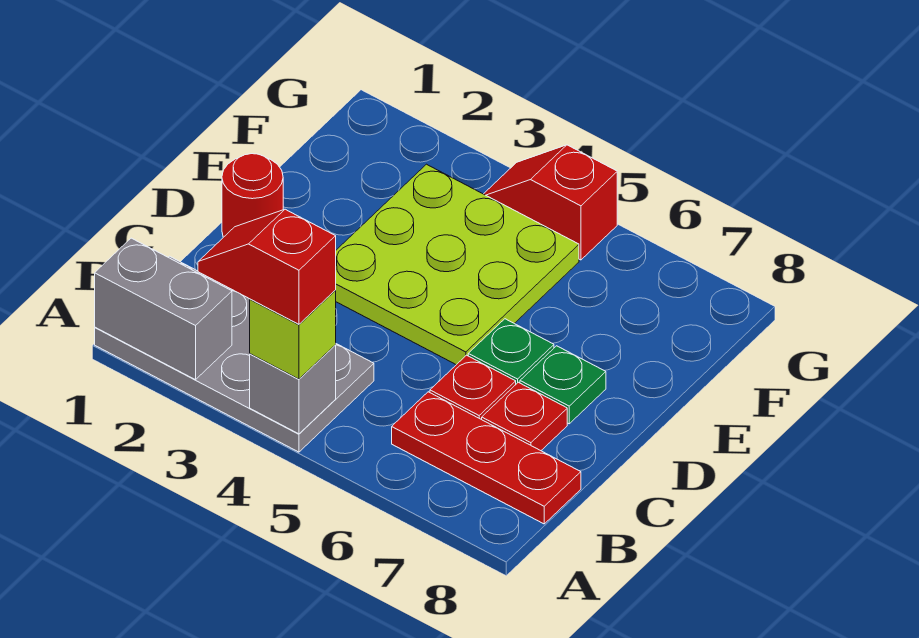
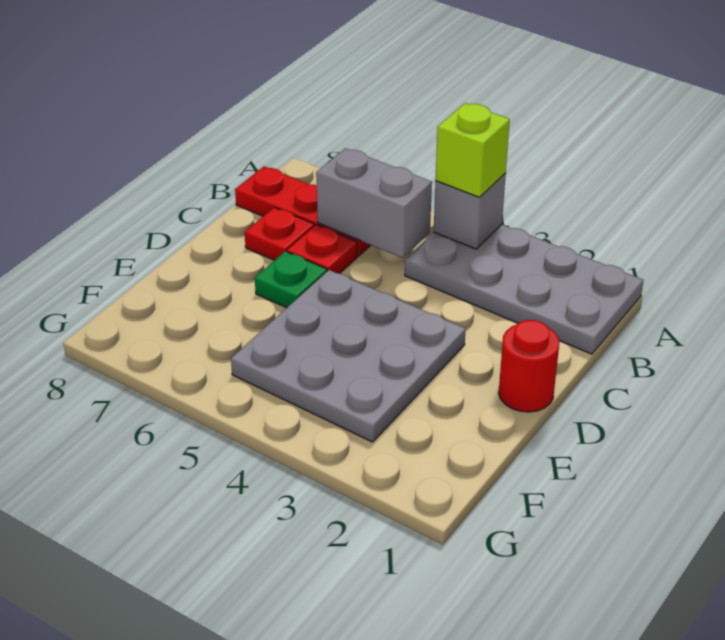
grey brick A1:A2 level 2 -> grey brick B5:B6 level 2
red slope A3:A4 level 4 top 4 -> none
lime plate D3:F5 level 1 -> grey plate D3:F5 level 1
green plate D7 level 1 -> none
red slope G4:G5 level 1 top 5 -> none

